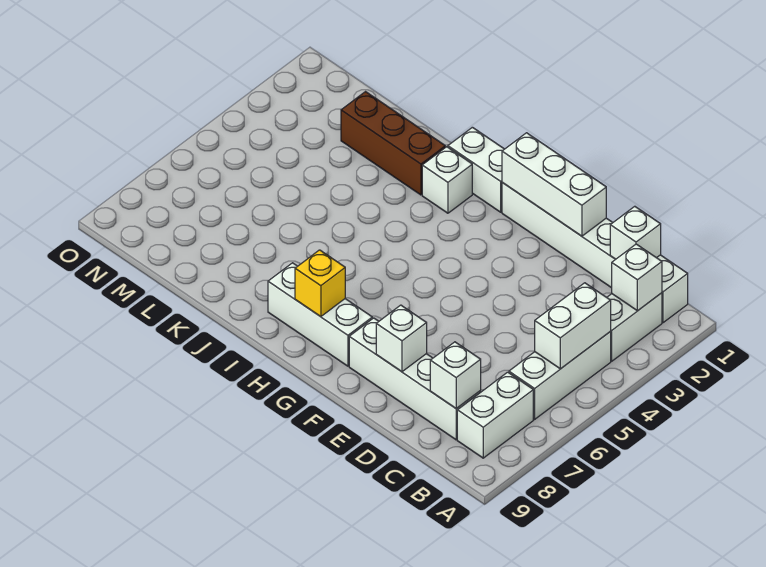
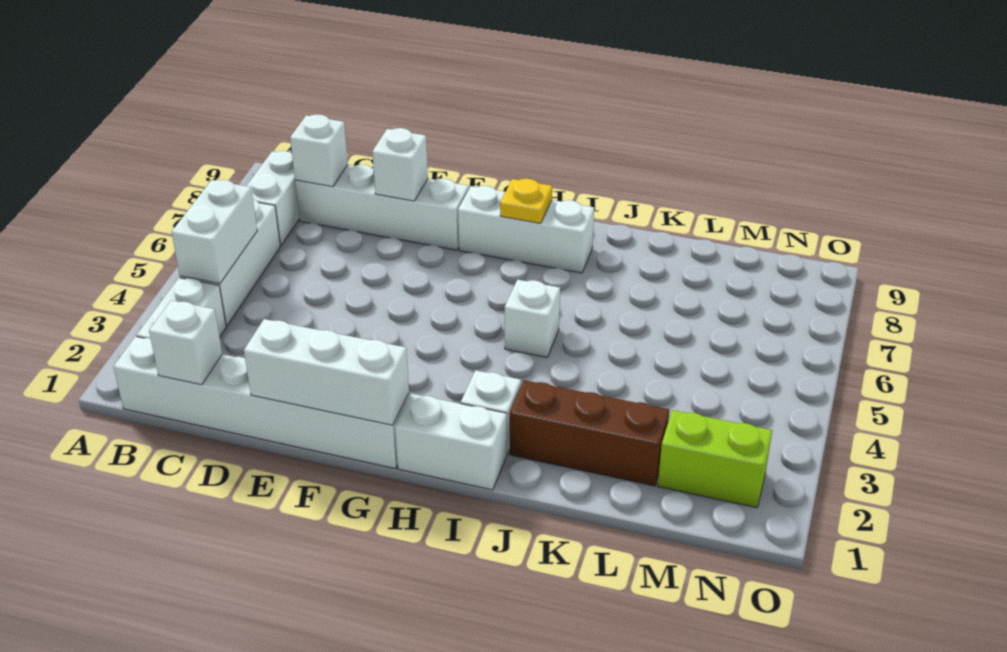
white brick B2 level 2 -> white brick I5 level 1
yellow brick H8 level 2 -> yellow plate H8 level 2
none -> lime brick M2:N2 level 1

